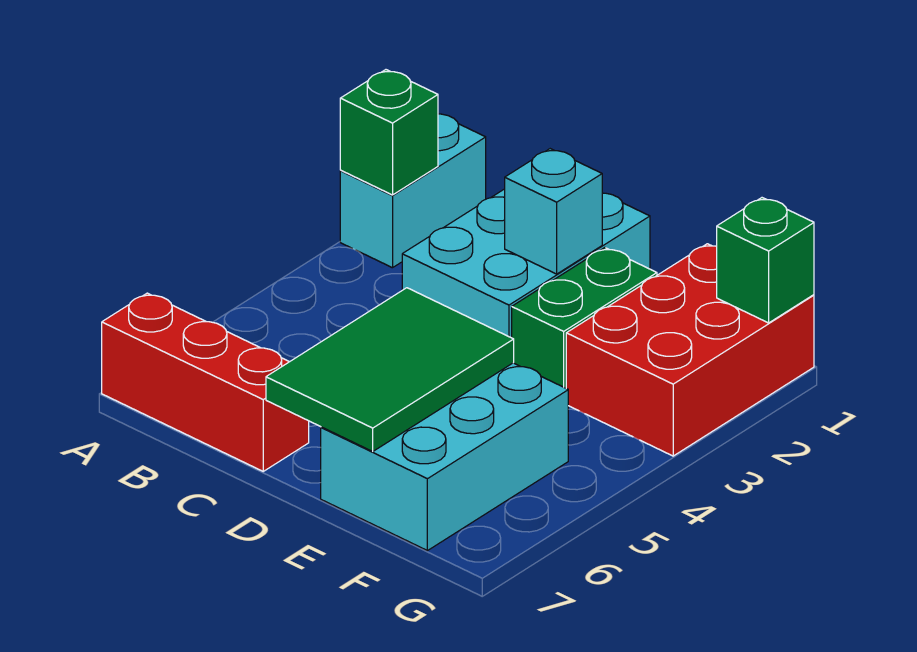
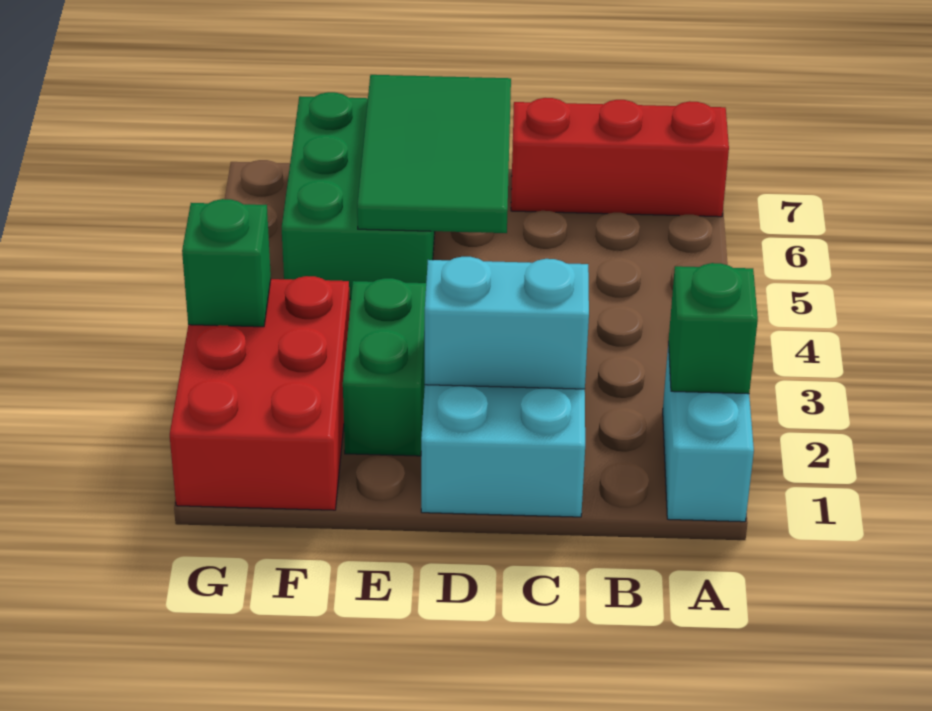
cyan brick D2 level 2 -> cyan brick C2:D2 level 2
cyan brick E5:F7 level 1 -> green brick E5:F7 level 1
green brick G1 level 2 -> green brick G3 level 2

